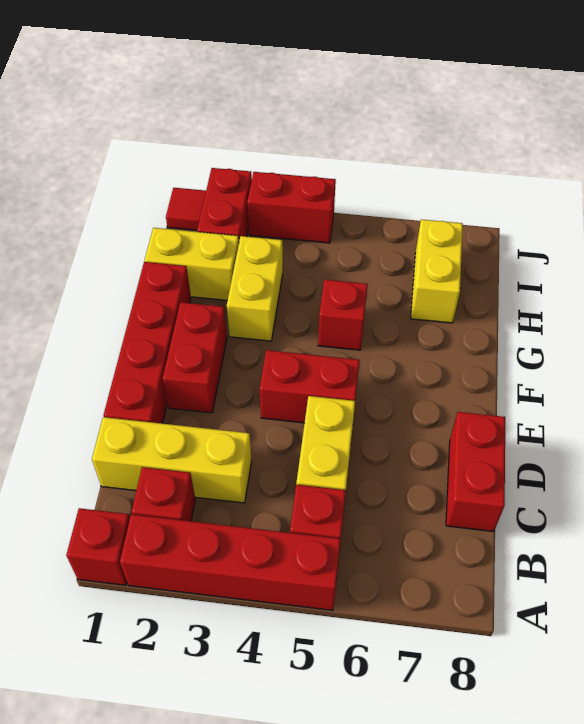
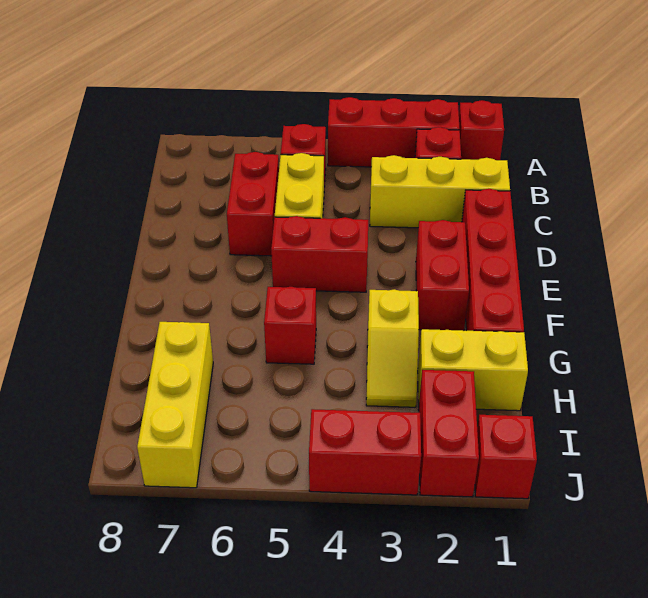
red brick A2:A5 level 1 -> red brick A2:A4 level 1
red brick C8:D8 level 1 -> red brick C6:D6 level 1
yellow brick G3:H3 level 1 -> yellow slope G3:H3 level 1 top G
yellow brick H7:I7 level 1 -> yellow brick H7:J7 level 1
red tile J1 level 1 -> red brick J1 level 1

